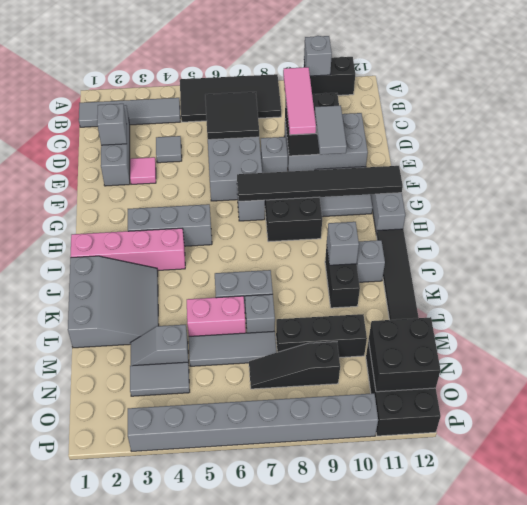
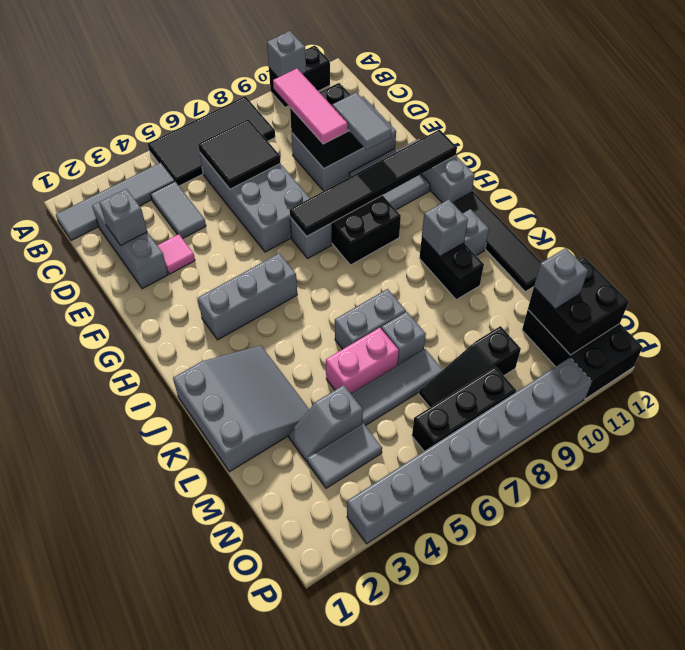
grey tile D4 level 1 -> grey tile C4:D4 level 1
grey brick E8 level 1 -> grey brick N11 level 3
pink brick I1:I4 level 1 -> none
black brick M8:M10 level 1 -> black brick O6:O8 level 1

